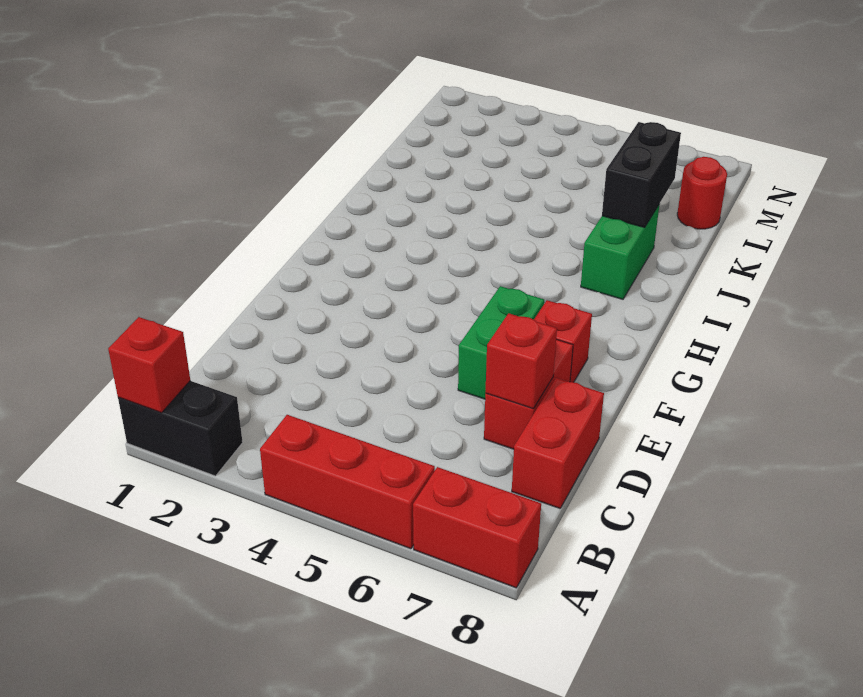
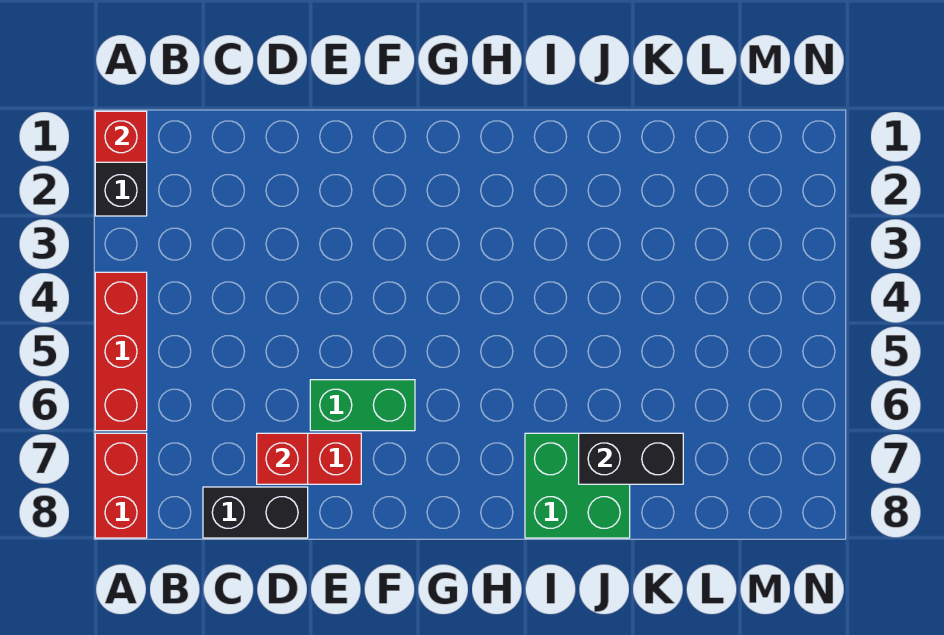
red brick C8:D8 level 1 -> black brick C8:D8 level 1
red brick F7 level 1 -> none
green brick I7:J7 level 1 -> green brick I7:J8 level 1
red round brick L8 level 1 -> none

